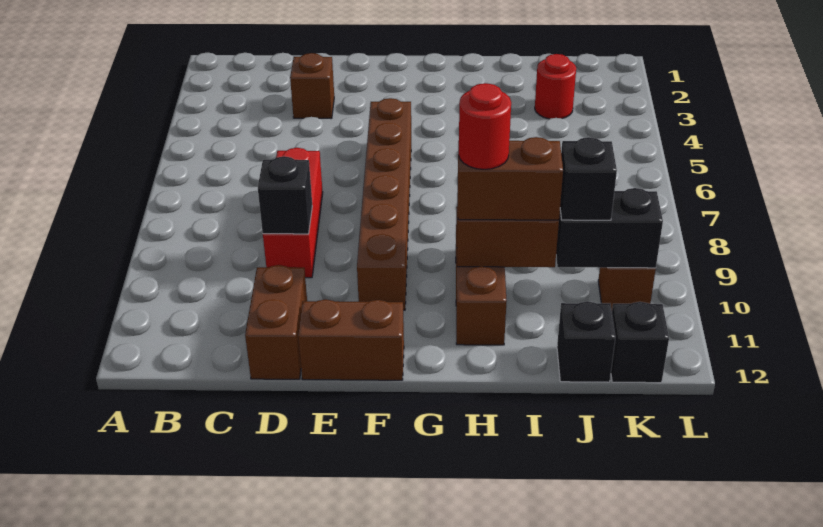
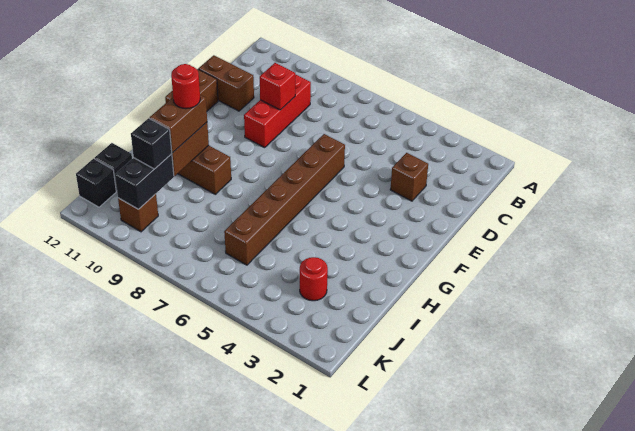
red brick D7:D9 level 1 -> red brick C9:E9 level 1
black brick D9 level 2 -> red brick D9 level 2
brown brick F5:F10 level 1 -> brown brick E6:J6 level 1

